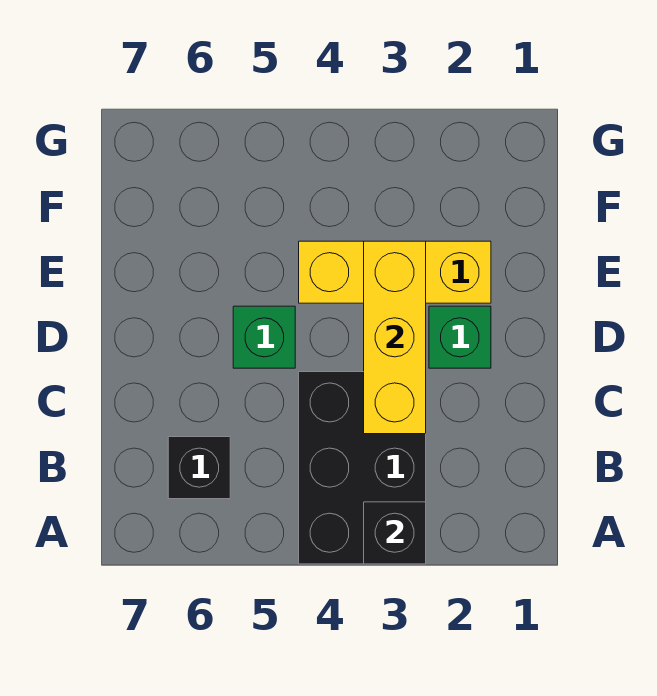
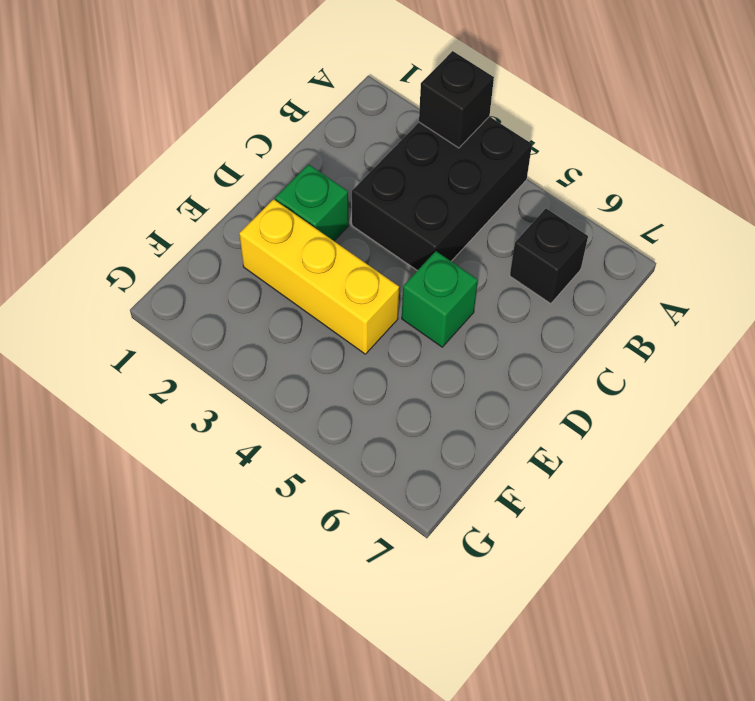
yellow brick C3:E3 level 2 -> none

